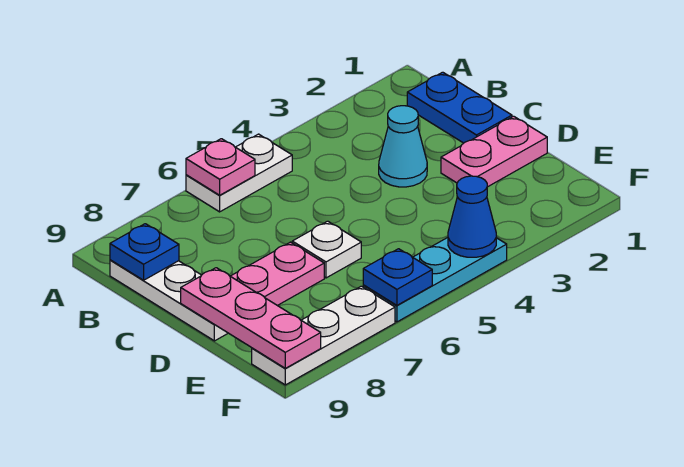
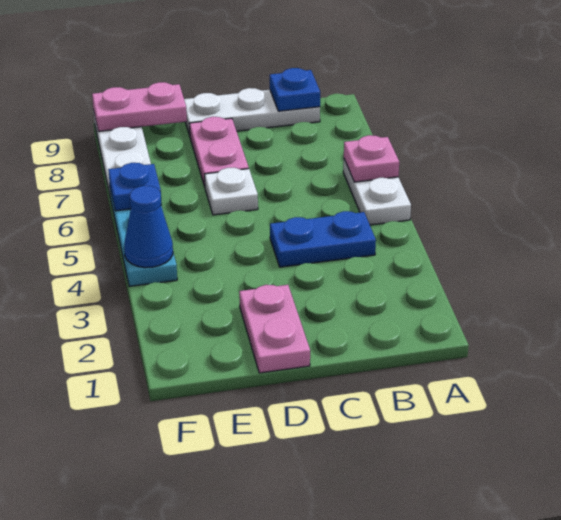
blue plate B1:C1 level 1 -> blue plate B4:C4 level 1
cyan cone C3 level 1 -> none
pink plate D9:F9 level 2 -> pink plate E9:F9 level 2

